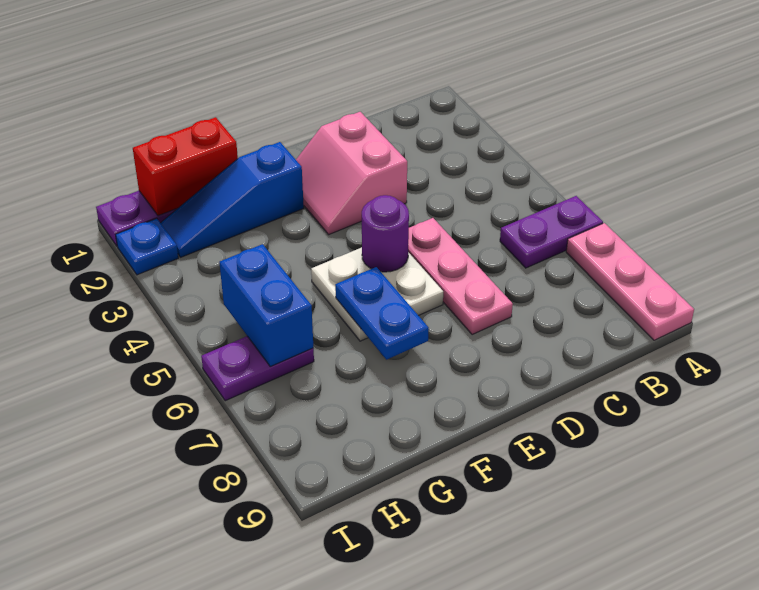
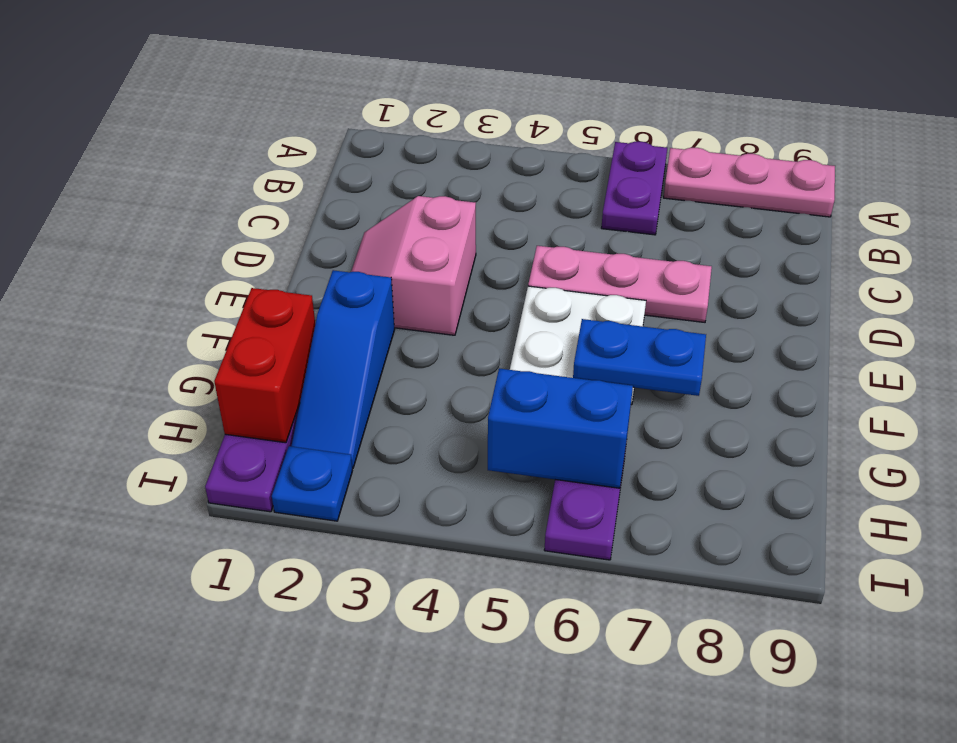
pink slope D2:E3 level 1 top D -> pink slope D2:E3 level 1 top 3
purple round brick E5 level 2 -> none

